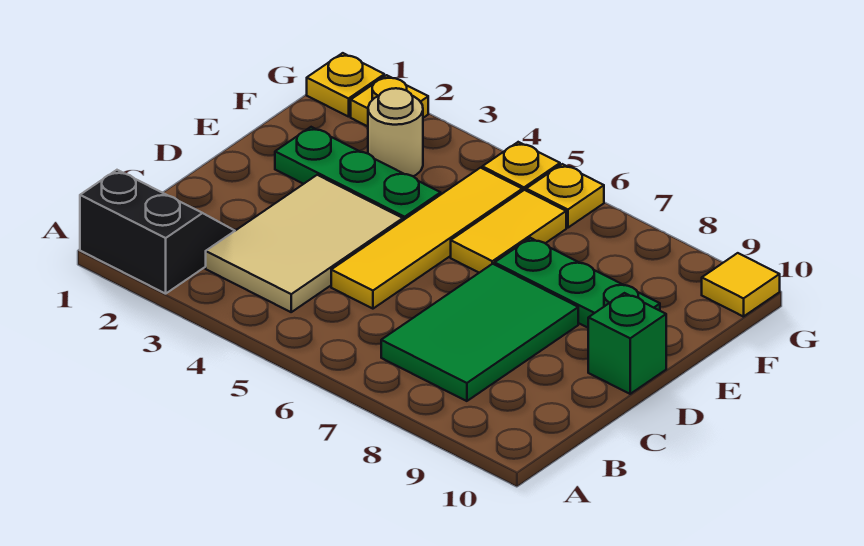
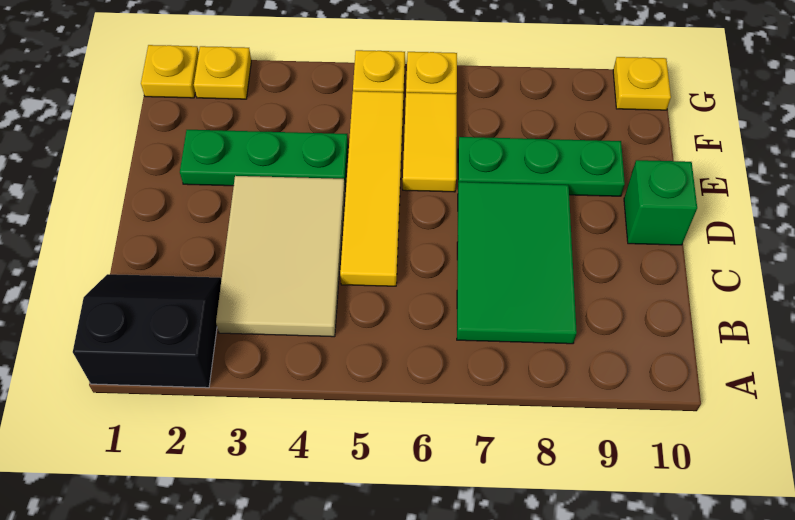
tan round brick F3 level 1 -> none
yellow tile G10 level 1 -> yellow plate G10 level 1

